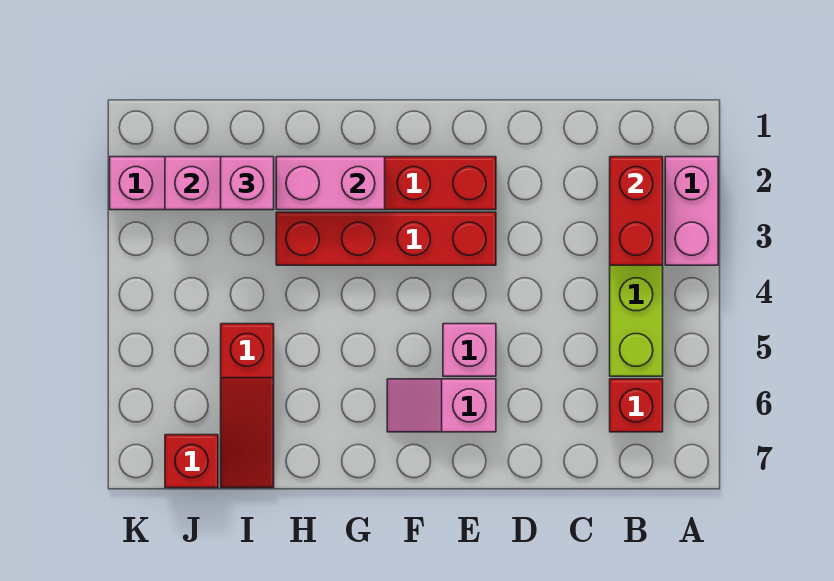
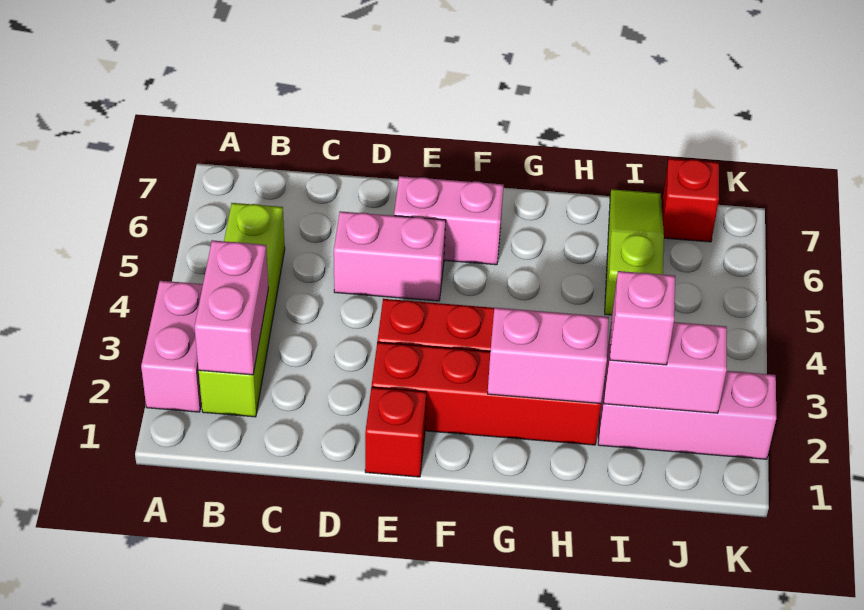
red brick B2:B3 level 2 -> pink brick B2:B3 level 2
red brick B6 level 1 -> red brick E1 level 1
pink brick E5 level 1 -> pink brick D5:E5 level 1
pink slope E6:F6 level 1 top E -> pink brick E6:F6 level 1
red slope I5:I7 level 1 top 5 -> lime slope I5:I7 level 1 top 5

